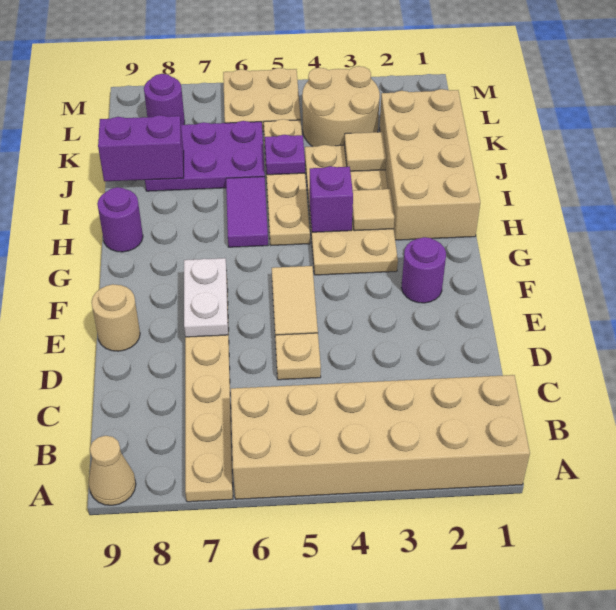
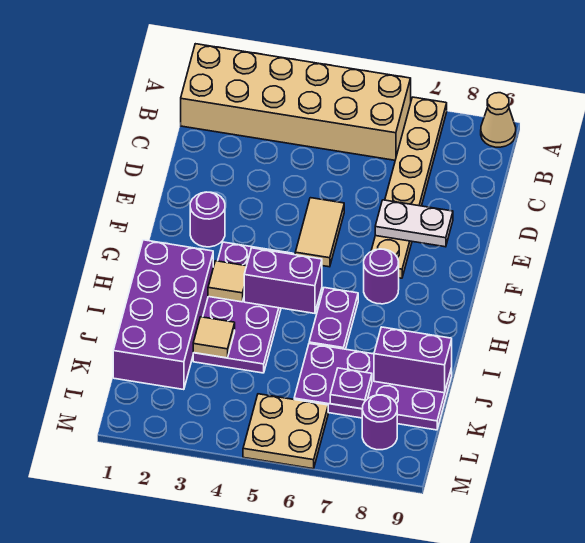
tan plate D5 level 1 -> none
white plate E7:F7 level 2 -> white plate E7:E8 level 2
tan round brick E9 level 1 -> none
tan plate G3:J4 level 1 -> purple plate G3:J4 level 1
tan brick H1:K2 level 1 -> purple brick H1:K2 level 1
purple brick H4 level 2 -> purple brick H4:H5 level 2
tan plate H5:K5 level 1 -> none
purple tile H6:I6 level 1 -> purple plate H6:I6 level 1
purple round brick H9 level 1 -> purple round brick G7 level 1
purple plate J5 level 2 -> purple plate K7 level 2
purple plate J6:K8 level 1 -> purple plate J6:K9 level 1
tan round brick K3:L4 level 1 -> none

